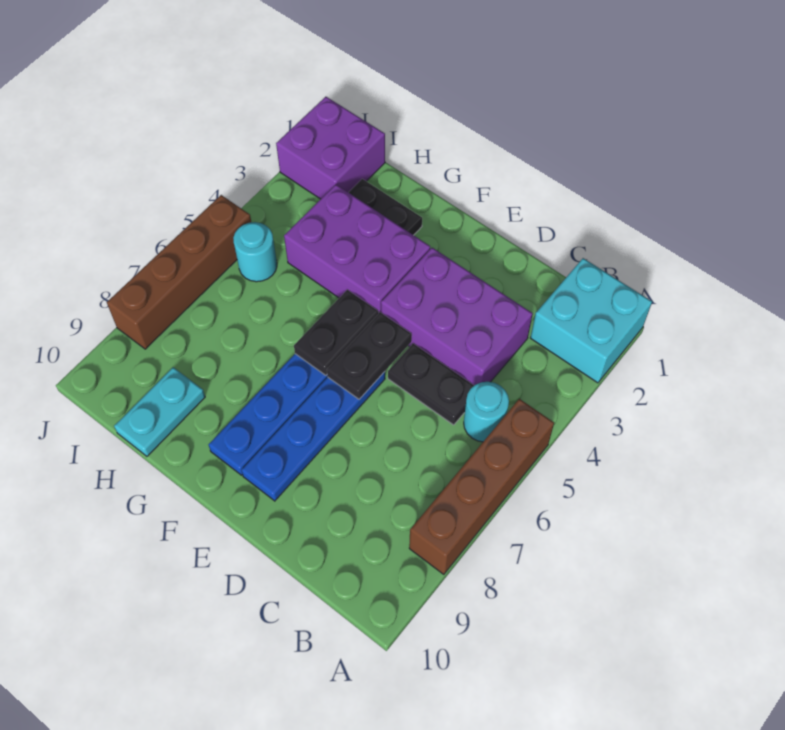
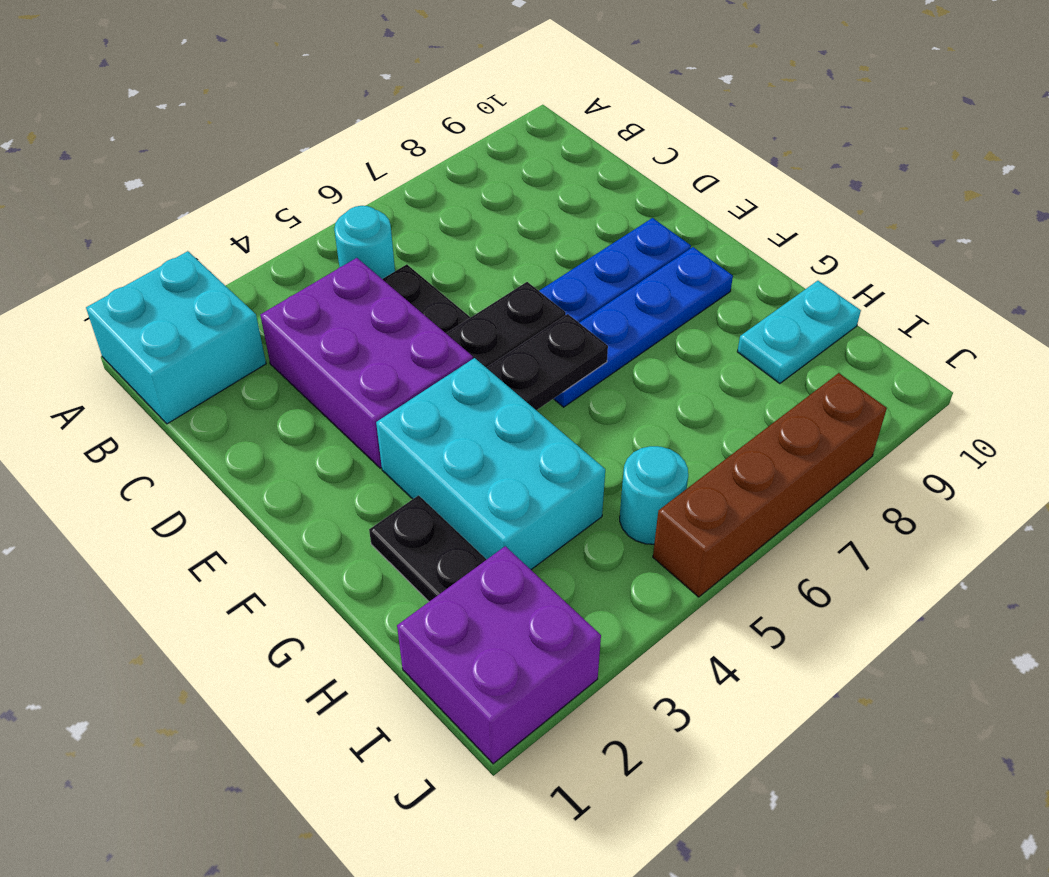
brown brick A5:A8 level 1 -> none
purple brick F3:H4 level 1 -> cyan brick F3:H4 level 1

